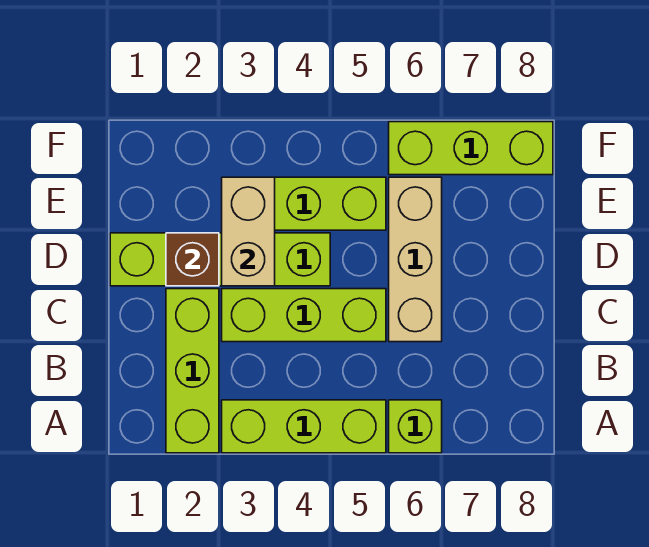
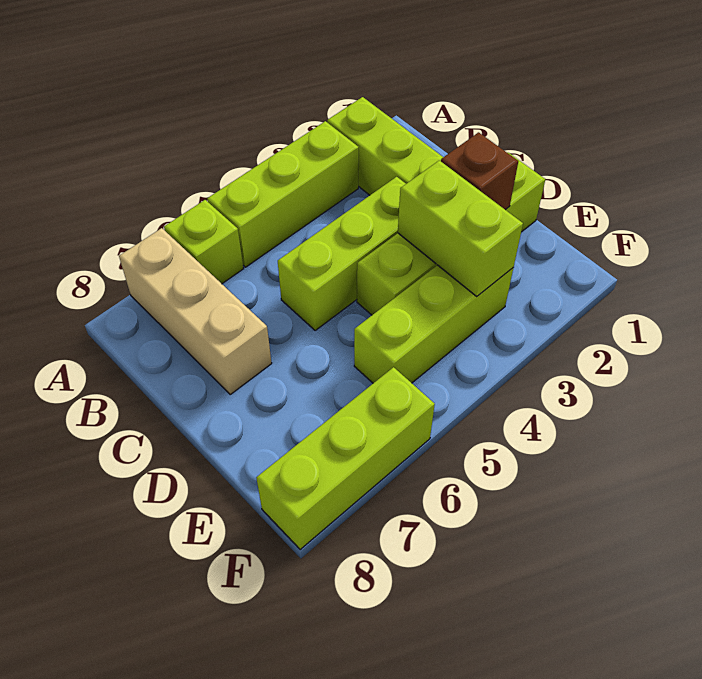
tan brick C6:E6 level 1 -> tan brick A7:C7 level 1
tan brick D3:E3 level 2 -> lime brick D3:E3 level 2

